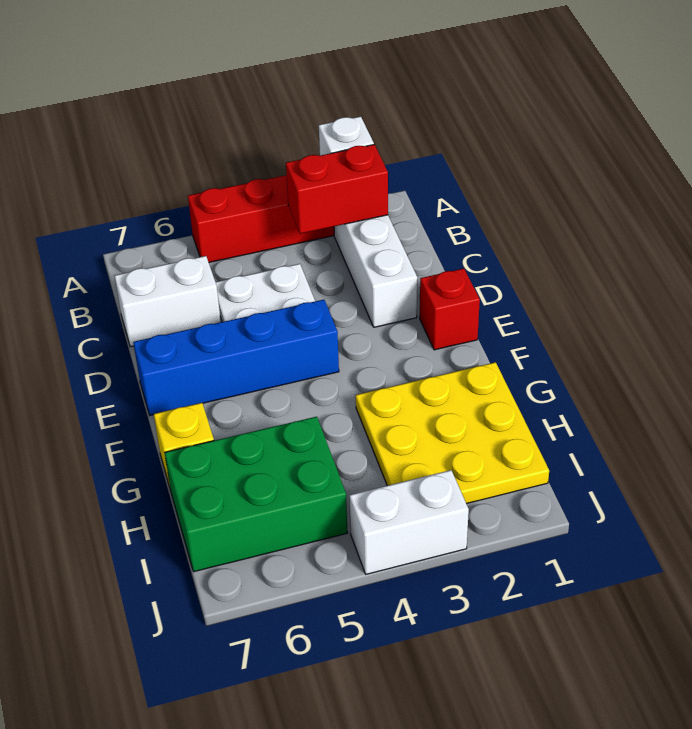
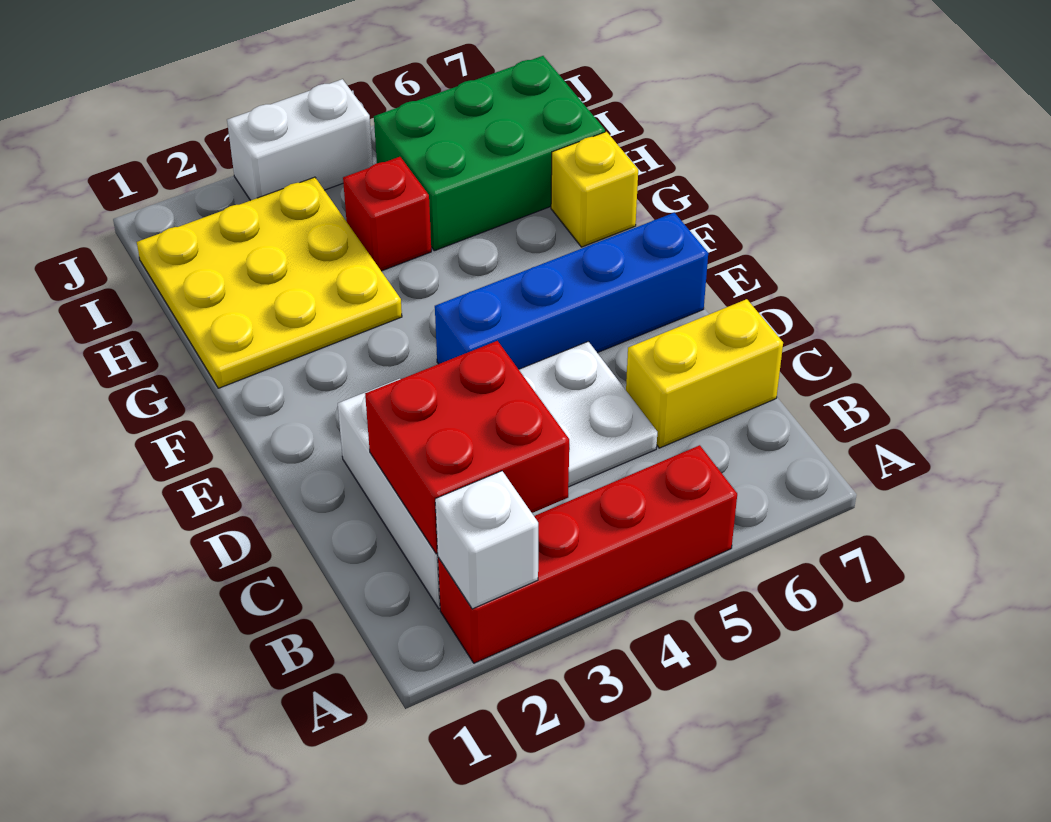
red brick B2:B3 level 2 -> red brick B2:C3 level 2
white brick C6:C7 level 1 -> yellow brick C6:C7 level 1
red brick E1 level 1 -> red brick H4 level 1

